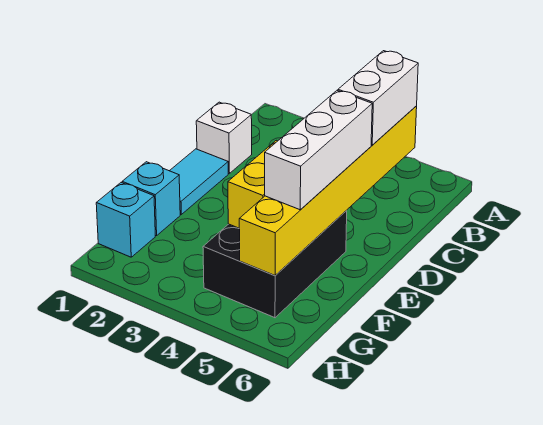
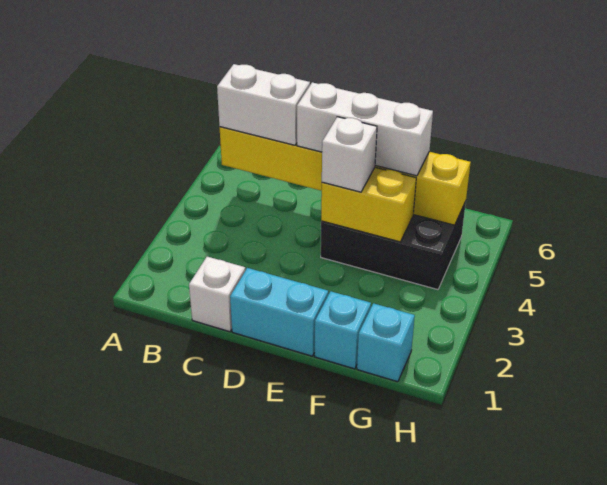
cyan tile D1:E1 level 1 -> cyan brick D1:E1 level 1
none -> white brick E4 level 3

